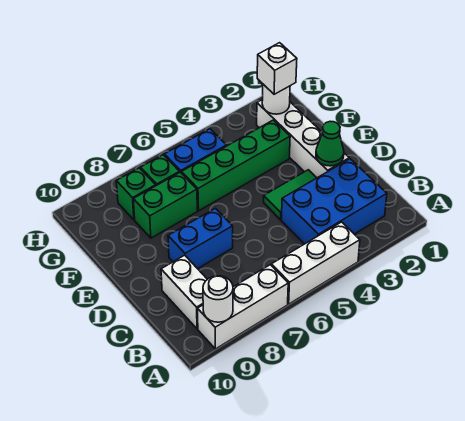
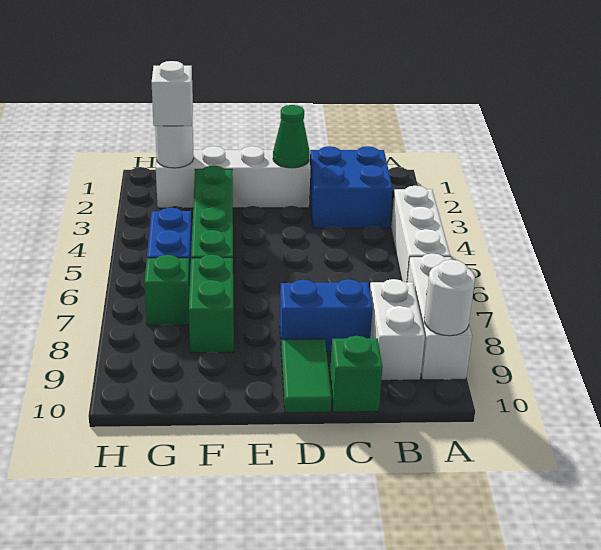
blue brick B2:C4 level 1 -> blue brick B2:C3 level 1
white brick B9:C9 level 1 -> white brick B8:B9 level 1
green tile D3:D4 level 1 -> green tile D9:D10 level 1
blue brick D7:D8 level 1 -> blue brick C8:D8 level 1
green brick G8 level 1 -> green brick C10 level 1

